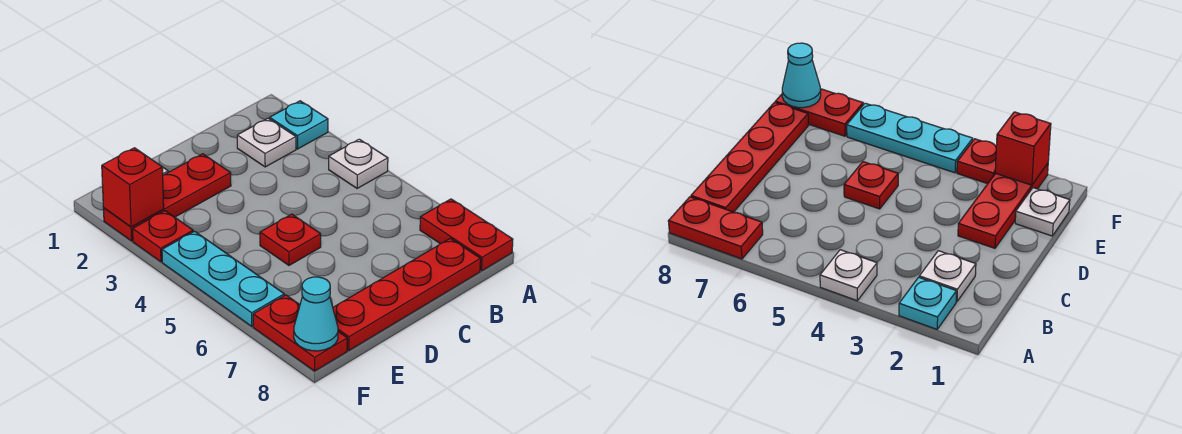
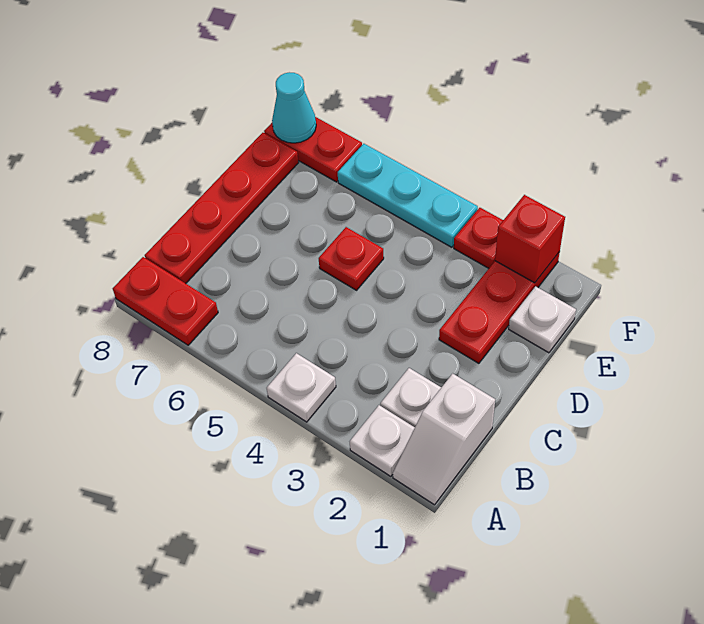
none -> white slope A1:B1 level 1 top B
cyan plate A2 level 1 -> white plate A2 level 1

